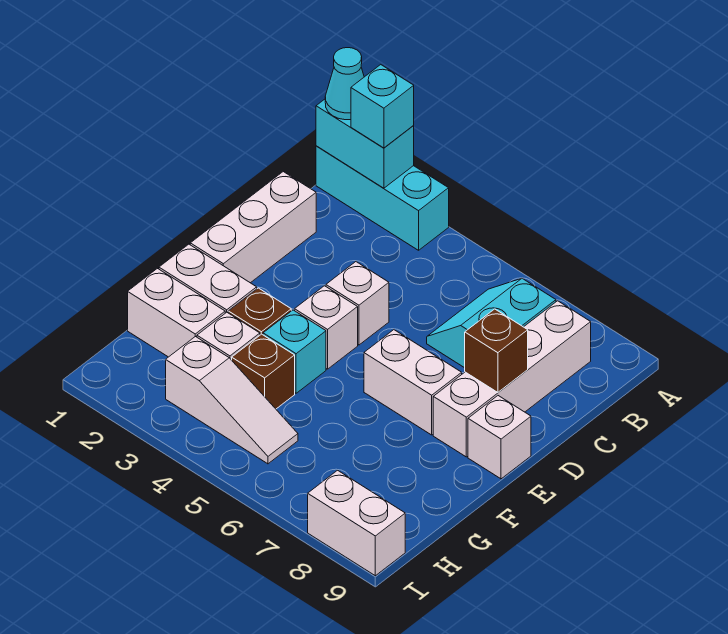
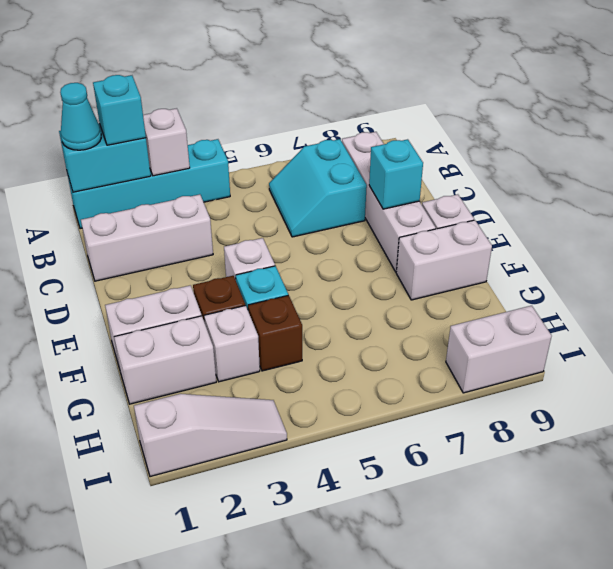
cyan brick A1:A3 level 1 -> cyan brick A1:A4 level 1
white brick C1:E1 level 1 -> white brick C1:C3 level 1
white brick D4 level 1 -> white brick A3 level 2
brown brick D8 level 2 -> cyan brick D8 level 2
white brick E6:E7 level 1 -> white brick F8:F9 level 1
white slope H3:H5 level 1 top 3 -> white slope I1:I3 level 1 top 1

